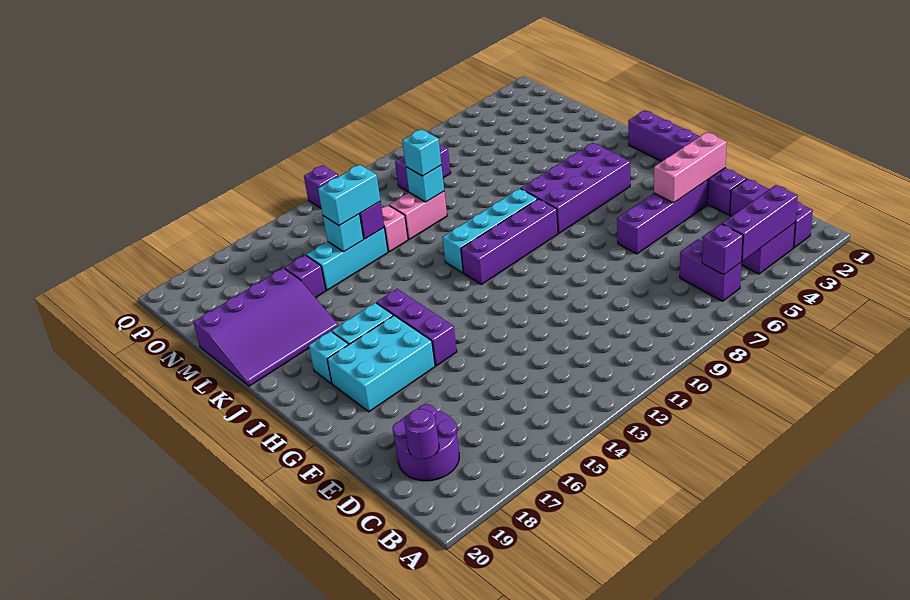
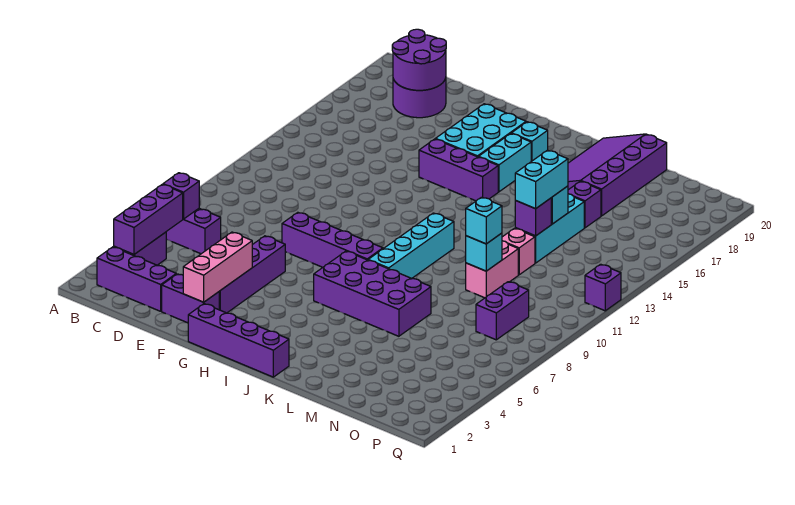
purple round brick C19 level 2 -> purple round brick C18:D19 level 2
purple brick I4:J7 level 1 -> purple brick I6:L7 level 1
purple brick I8:I11 level 1 -> purple brick F8:I8 level 1

